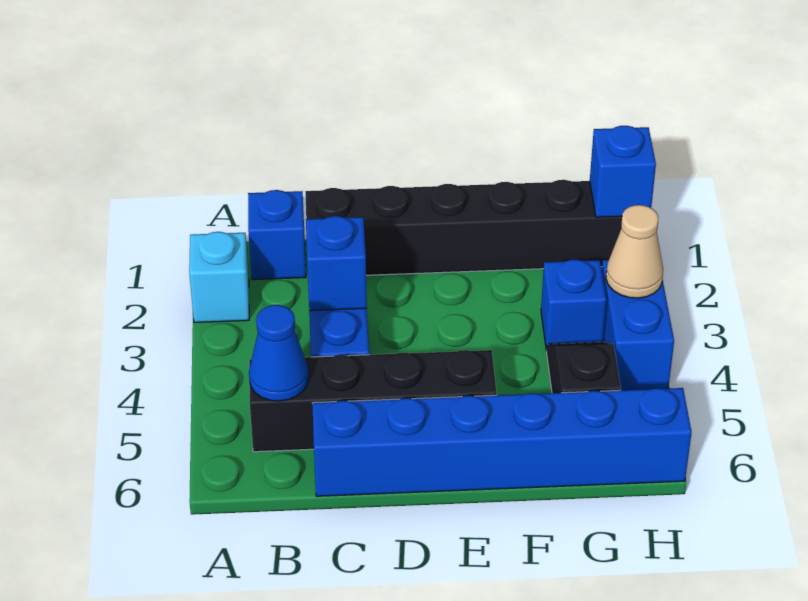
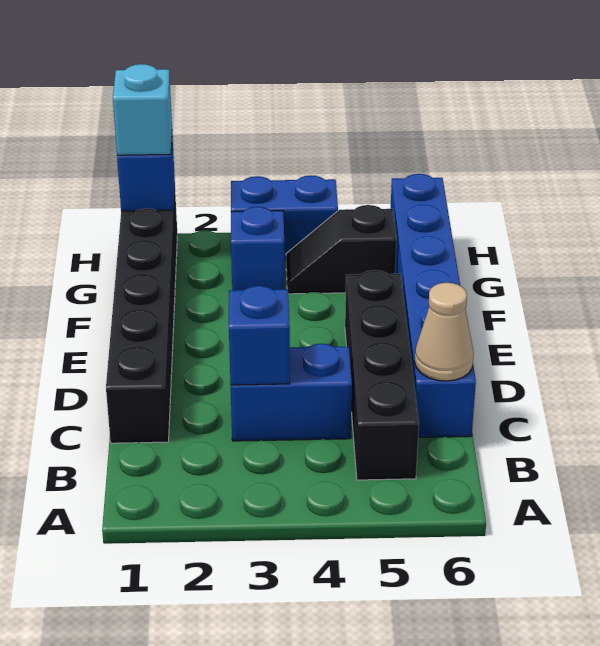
cyan brick A2 level 1 -> cyan brick H1 level 3
blue brick B1 level 1 -> none
blue cone B5 level 2 -> none
tan cone H3 level 2 -> tan cone C6 level 2

